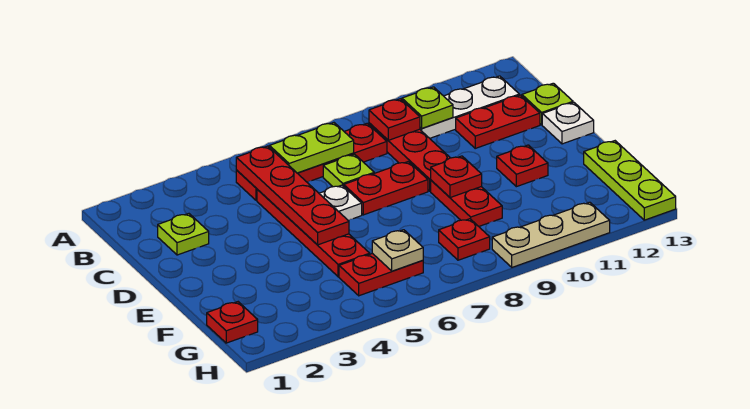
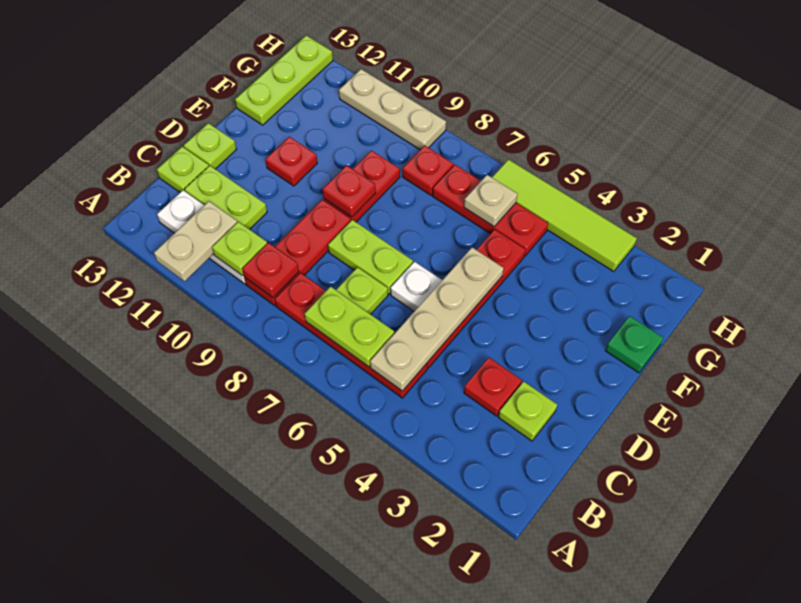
none -> tan plate A11:B11 level 2
red plate B5:E5 level 2 -> tan plate B5:E5 level 2
red plate C11:C12 level 1 -> lime plate C11:C12 level 1
red plate D7:D8 level 1 -> lime plate D7:D8 level 1
white plate D13 level 1 -> lime plate D13 level 1
none -> green plate F1 level 1
red plate G1 level 1 -> red plate C3 level 1
red plate G5:G6 level 1 -> red plate G5:G7 level 1
none -> lime tile H3:H6 level 1

